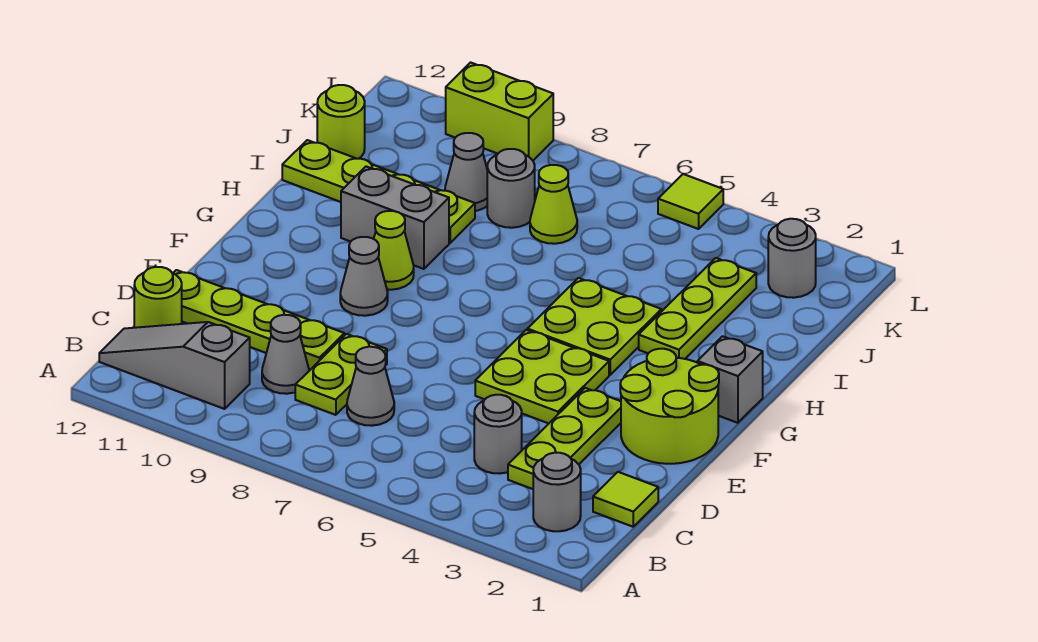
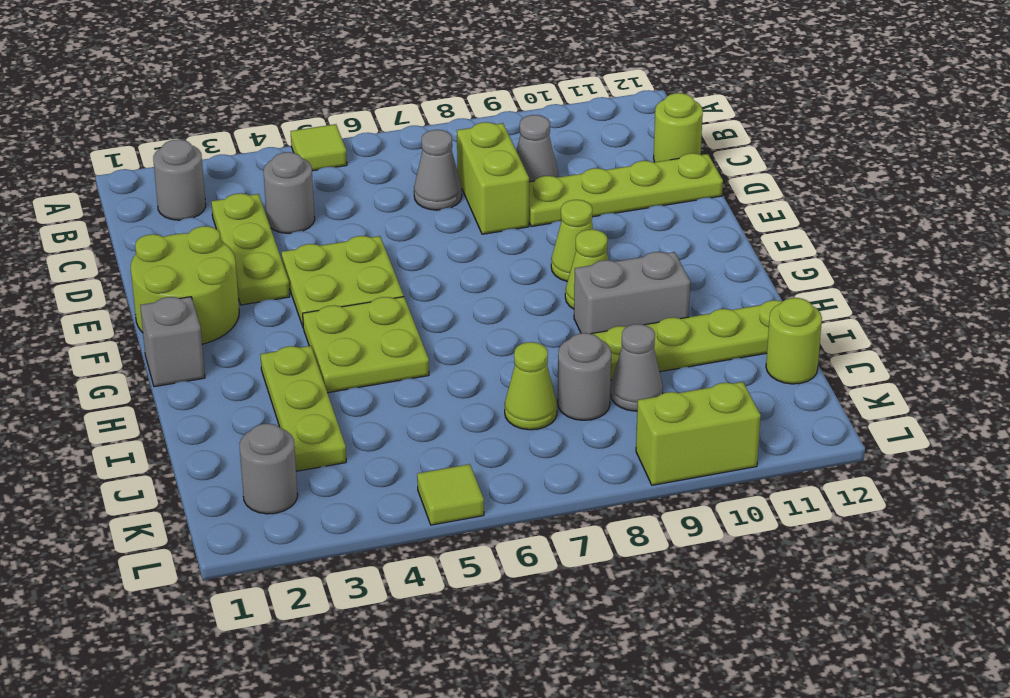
grey slope B10:B12 level 1 top 10 -> none
lime tile C1 level 1 -> lime tile A5 level 1
lime plate C8:D8 level 1 -> lime brick C8:D8 level 1
grey cone F9 level 1 -> lime cone F9 level 1

